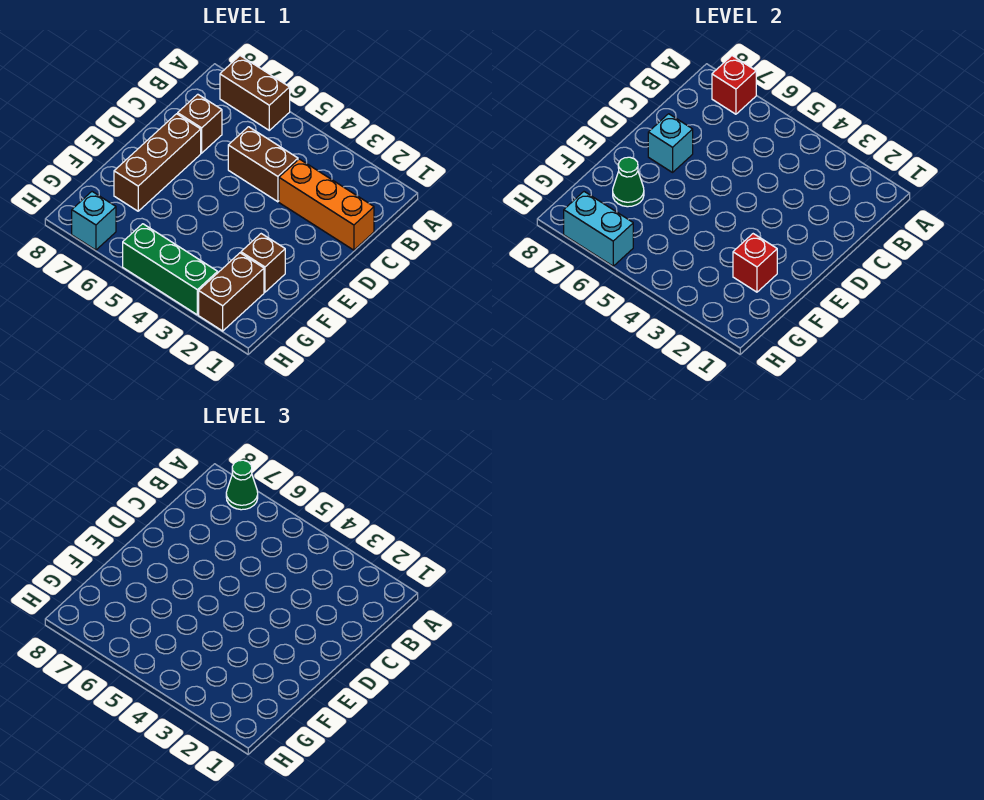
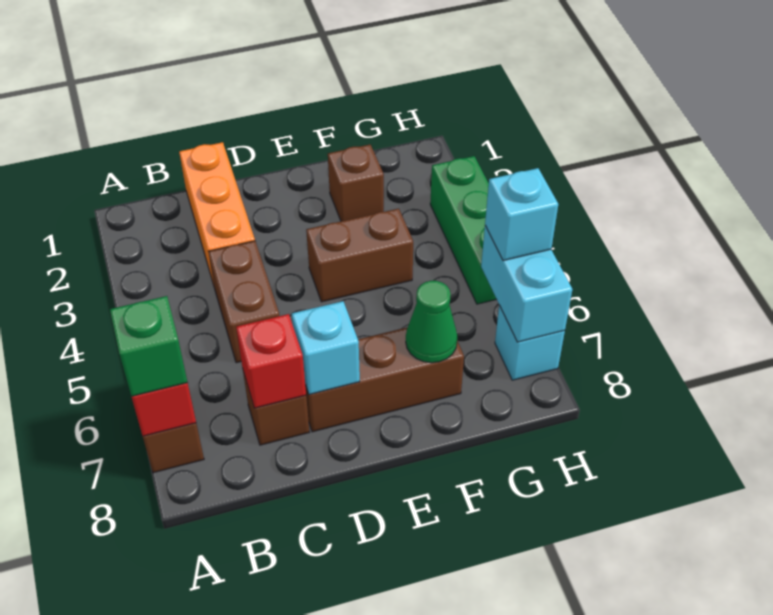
green cone A7 level 3 -> green brick A7 level 3
red brick F2 level 2 -> red brick C7 level 2
brown brick G2:H2 level 1 -> brown brick E4:F4 level 1
none -> cyan brick H6 level 3

